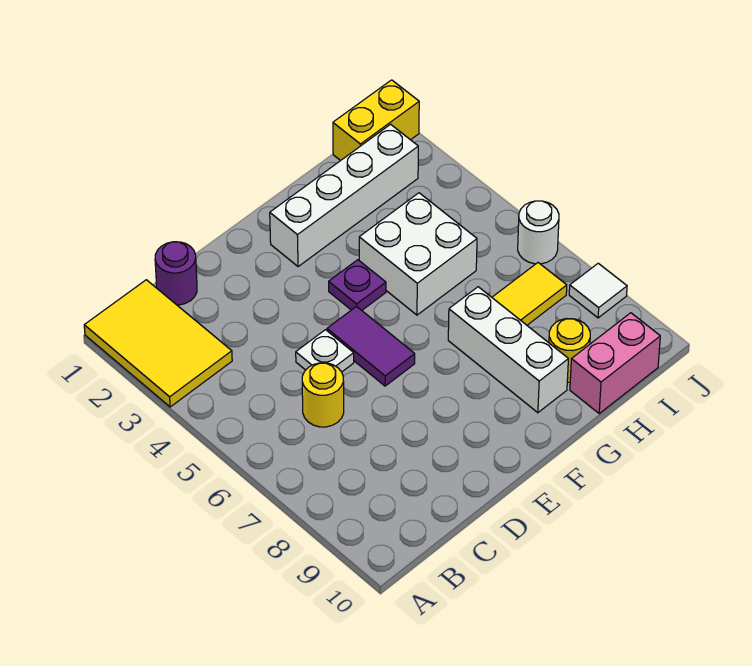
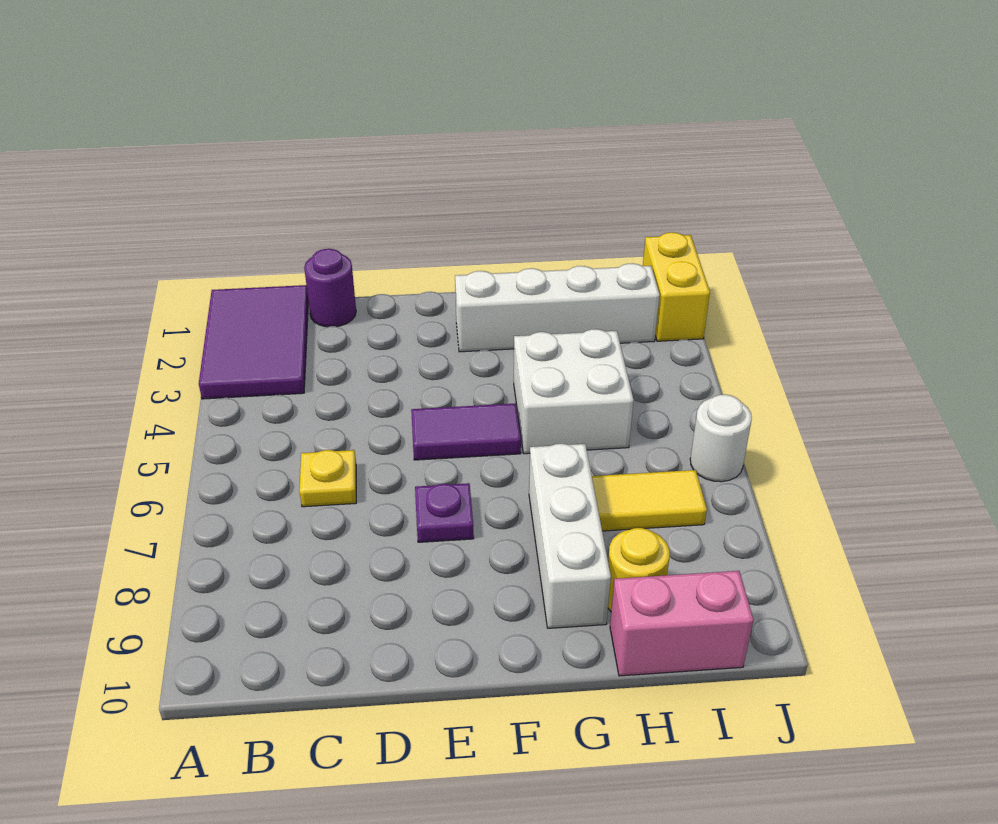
yellow tile A1:B3 level 1 -> purple tile A1:B3 level 1
yellow round brick C6 level 1 -> yellow plate C6 level 1
white plate D5 level 1 -> none
purple tile E5:E6 level 1 -> purple tile E5:F5 level 1
purple plate F4 level 1 -> purple plate E7 level 1
yellow brick I1:J1 level 1 -> yellow brick J1:J2 level 1
white tile J8 level 1 -> none

